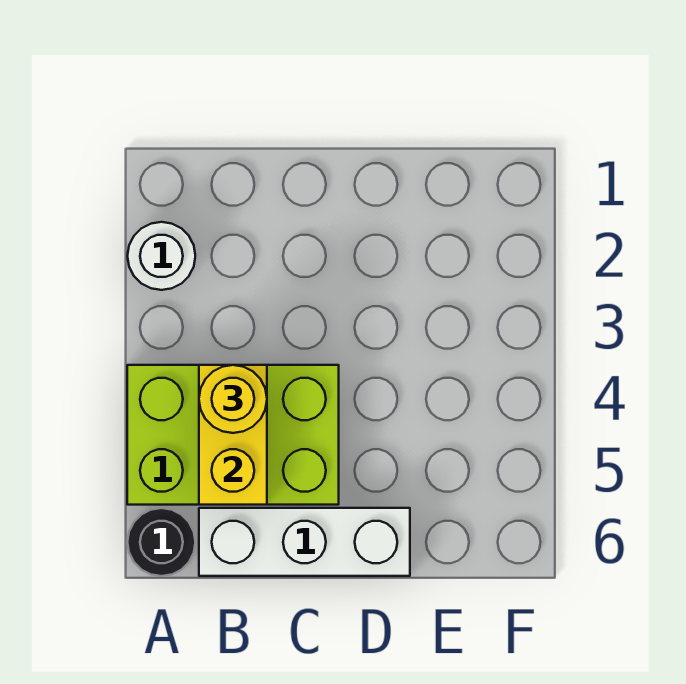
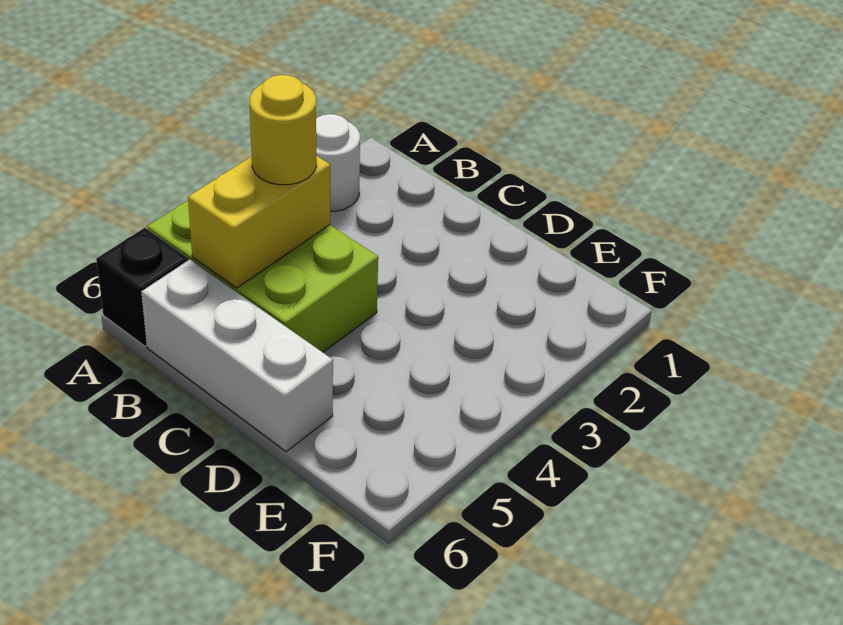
black round brick A6 level 1 -> black brick A6 level 1

